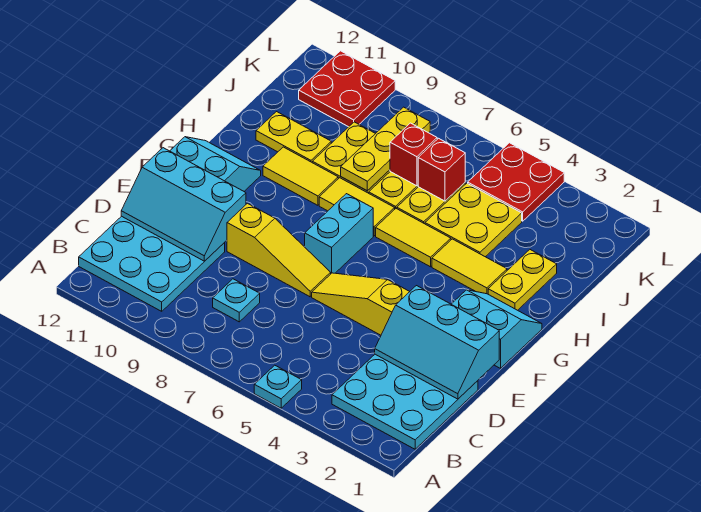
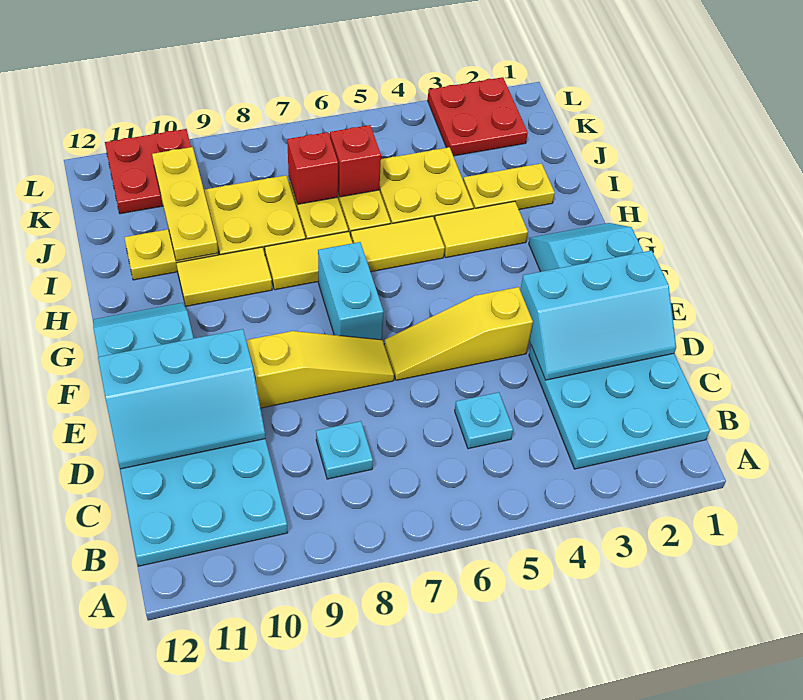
cyan plate A5 level 1 -> cyan plate C5 level 1
yellow plate H2:I2 level 1 -> yellow plate I2:I3 level 1
yellow plate I8:K8 level 2 -> yellow plate I10:K10 level 2
red plate K4:L5 level 1 -> red plate K2:L3 level 1

